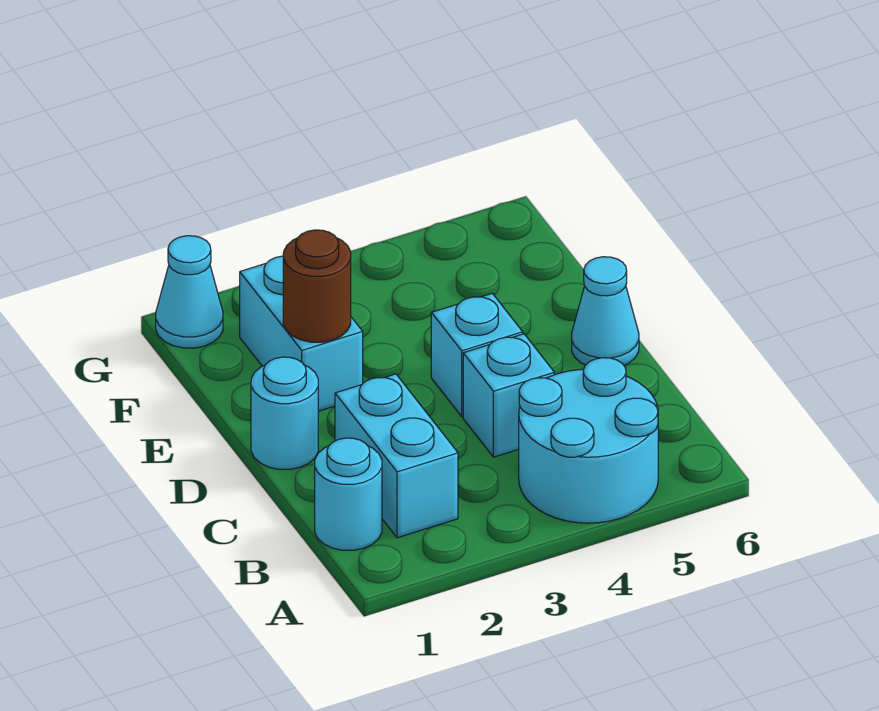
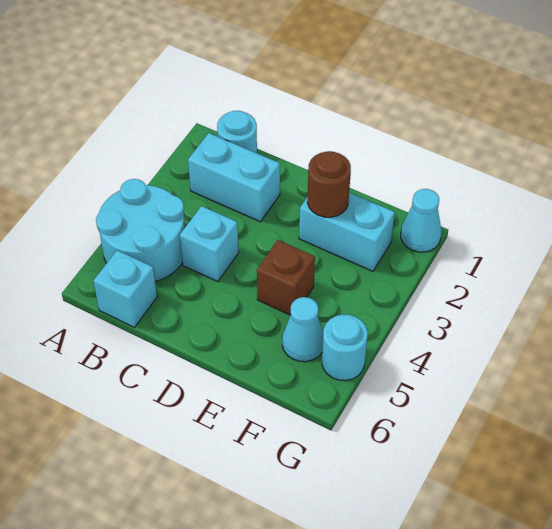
cyan round brick D1 level 1 -> cyan round brick G5 level 1
cyan brick D4 level 1 -> cyan brick B6 level 1
cyan cone D6 level 1 -> cyan cone F5 level 1
none -> brown brick E4 level 1

